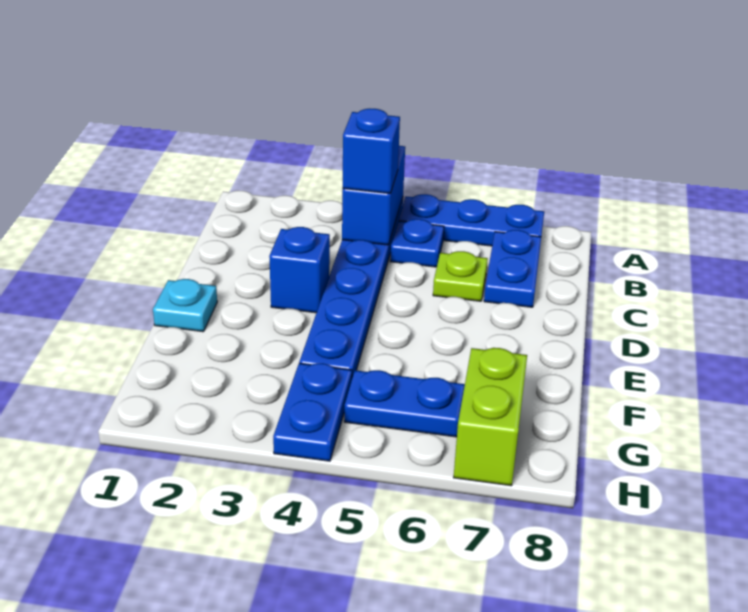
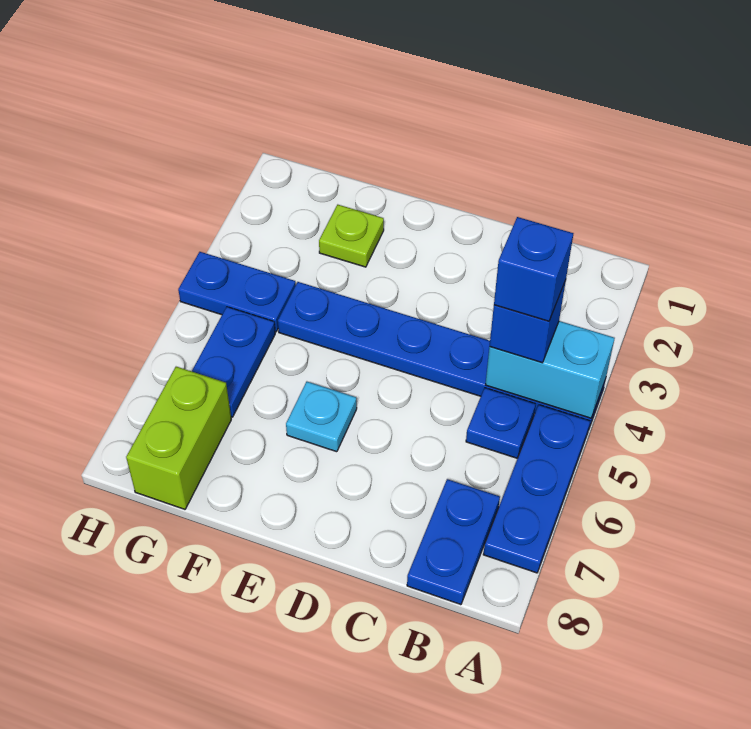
blue brick A4:B4 level 2 -> cyan brick A4:B4 level 2
blue plate B7:C7 level 1 -> blue plate B7:B8 level 1
lime plate C6 level 1 -> lime plate F2 level 1
blue brick D3 level 1 -> blue brick B4 level 4
cyan plate E1 level 1 -> cyan plate E6 level 1
lime brick G7:H7 level 1 -> lime brick G7:G8 level 1

